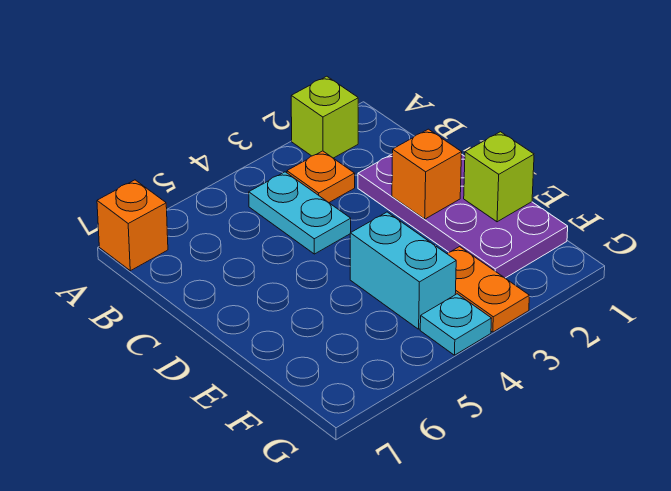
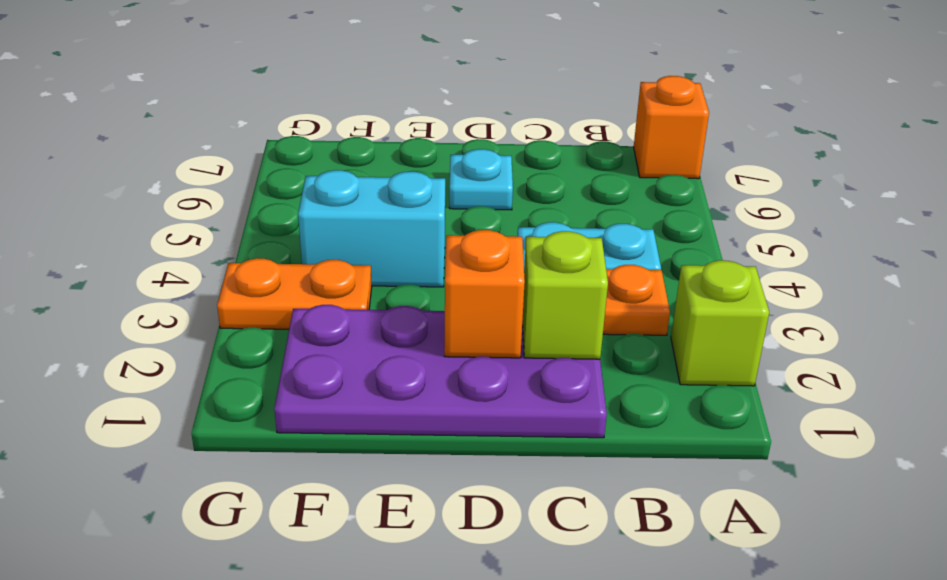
lime brick E1 level 2 -> lime brick C2 level 2
cyan plate G4 level 1 -> cyan plate D6 level 1

